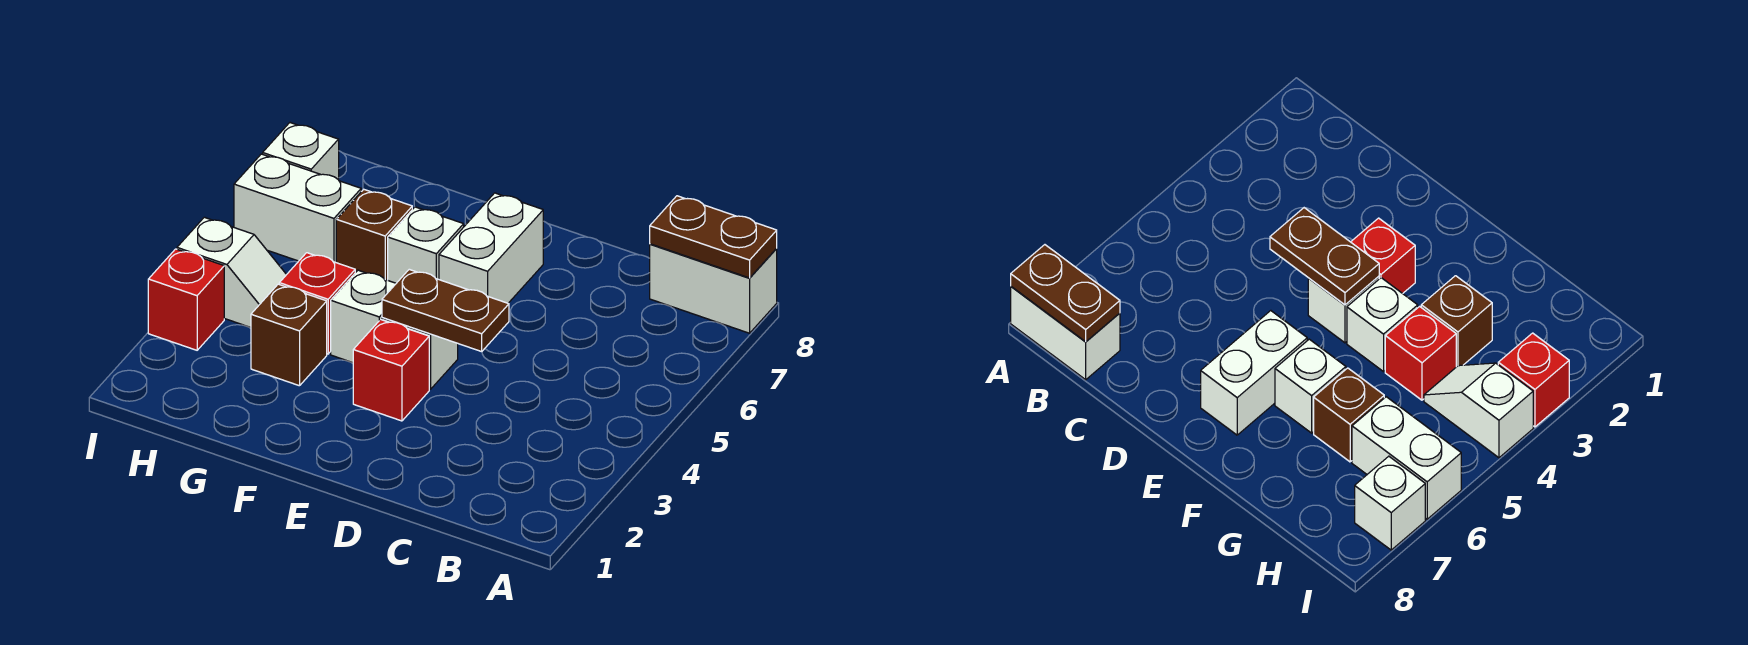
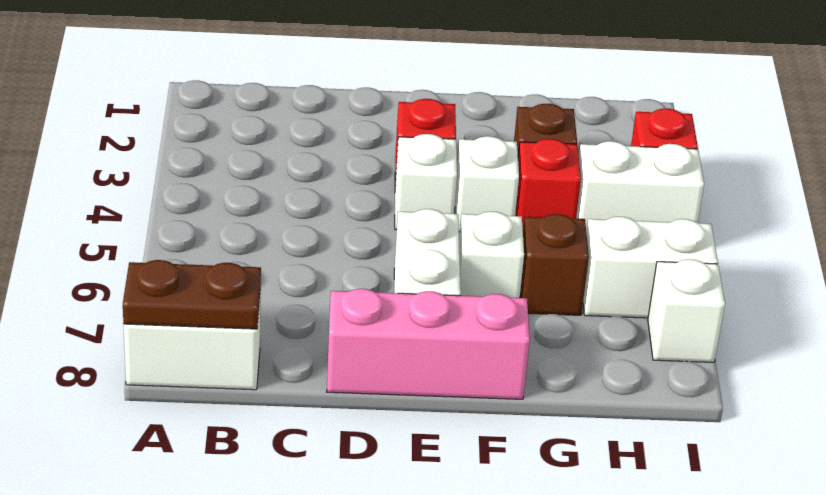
brown plate D4:E4 level 2 -> none
none -> pink brick D8:F8 level 1
white slope H4:I4 level 1 top I -> white brick H4:I4 level 1

